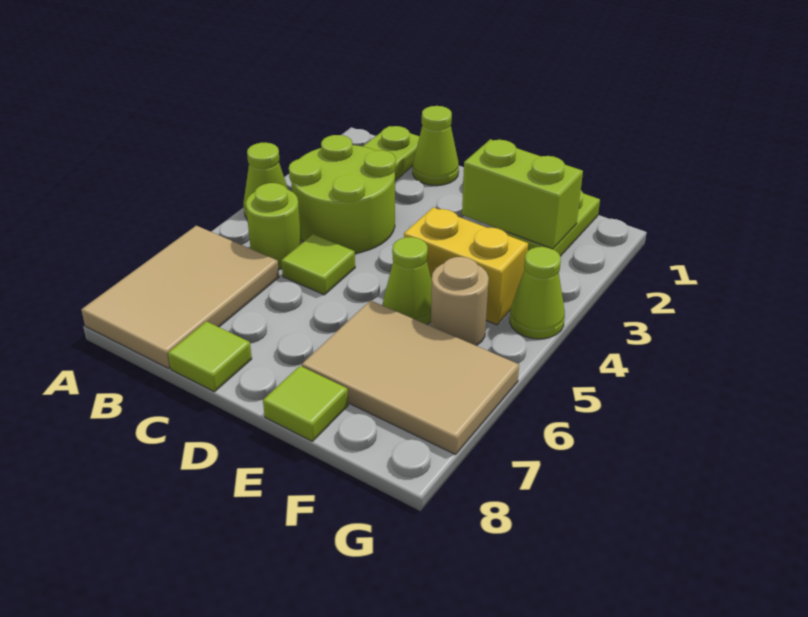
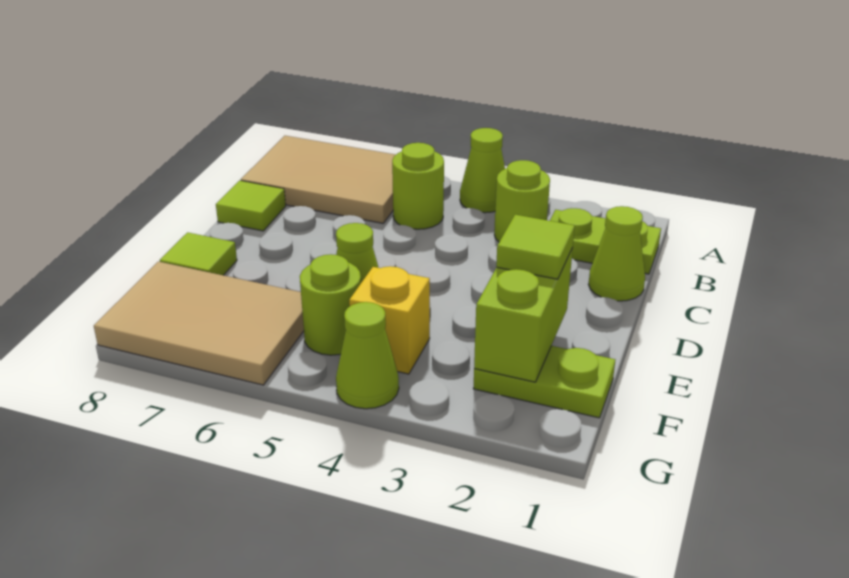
lime round brick B3:C4 level 1 -> lime round brick B3 level 1
lime tile C5 level 1 -> lime tile E2 level 3
yellow brick E4:F4 level 1 -> yellow brick F4 level 1
tan tile E6:G7 level 1 -> tan tile F6:G8 level 1
tan round brick F5 level 1 -> lime round brick F5 level 1

